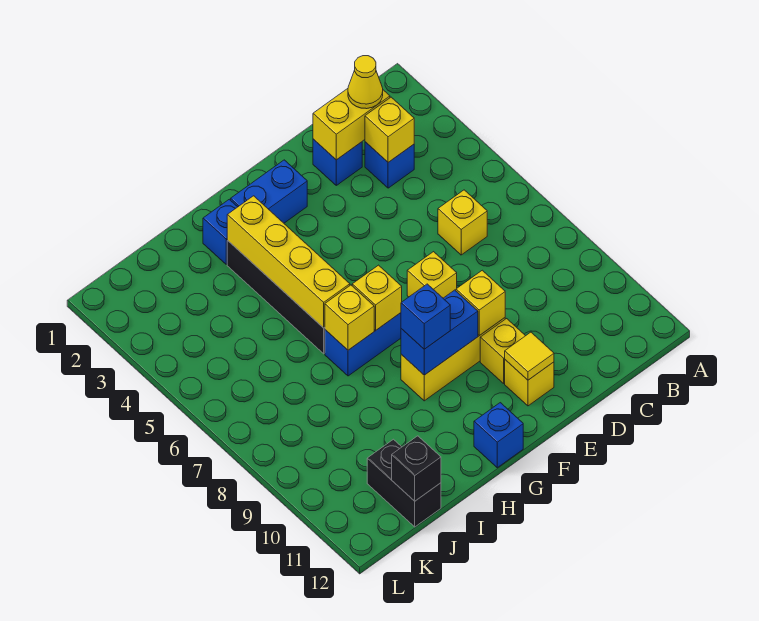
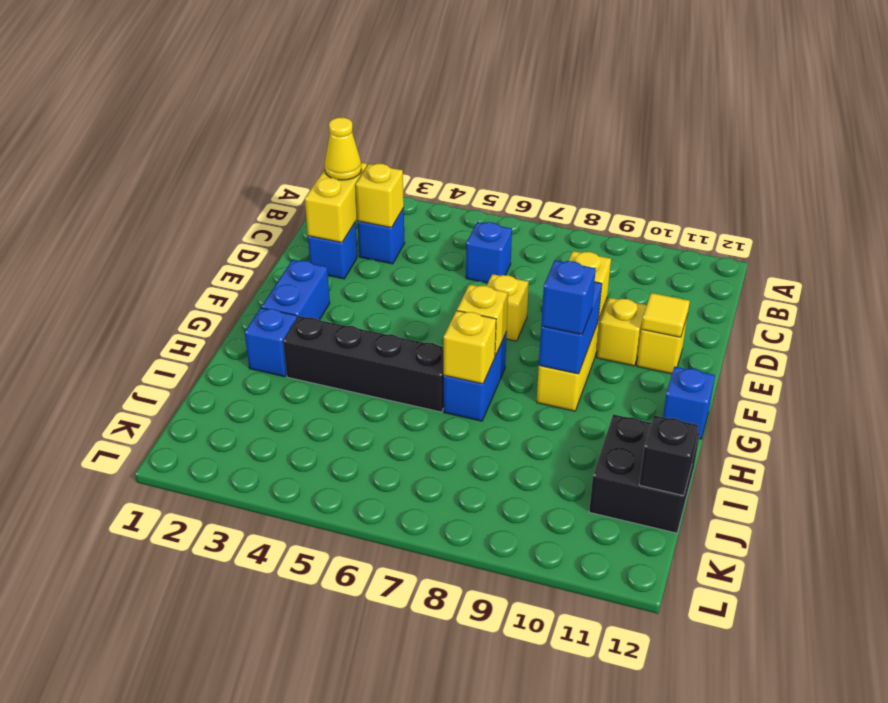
yellow brick C6 level 1 -> blue brick C6 level 1
yellow brick H3:H6 level 2 -> none
black brick J11:J12 level 1 -> black brick I11:J12 level 1

